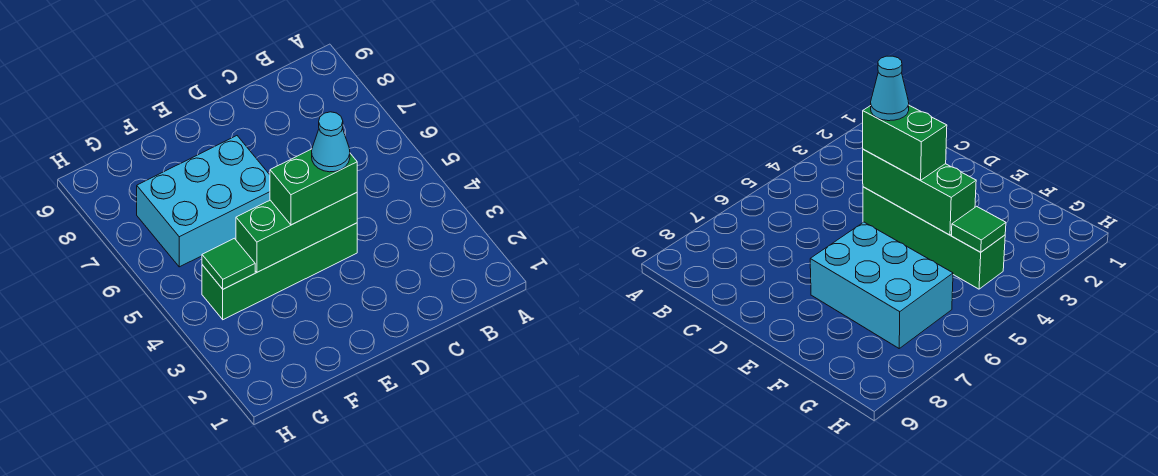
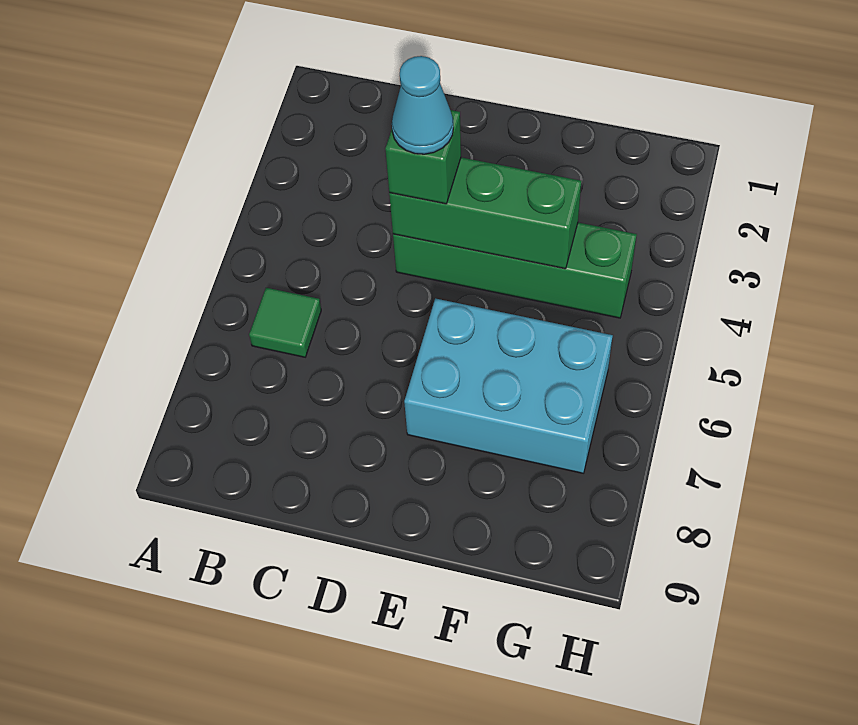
green brick D4:E4 level 3 -> green brick D4 level 3
green tile G4 level 2 -> green tile B6 level 1

